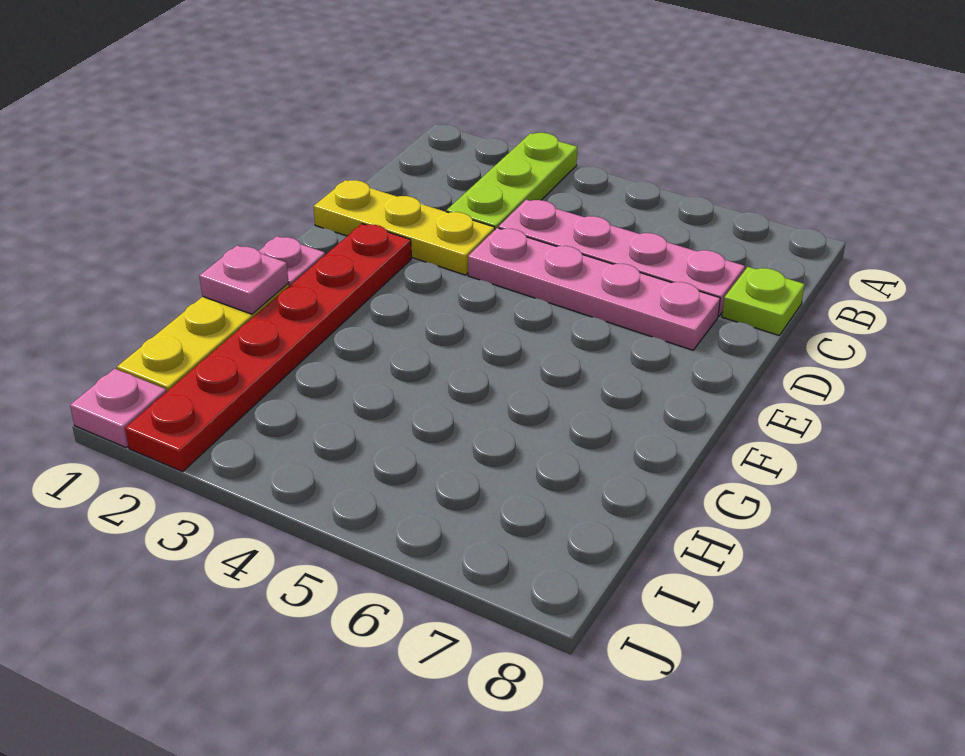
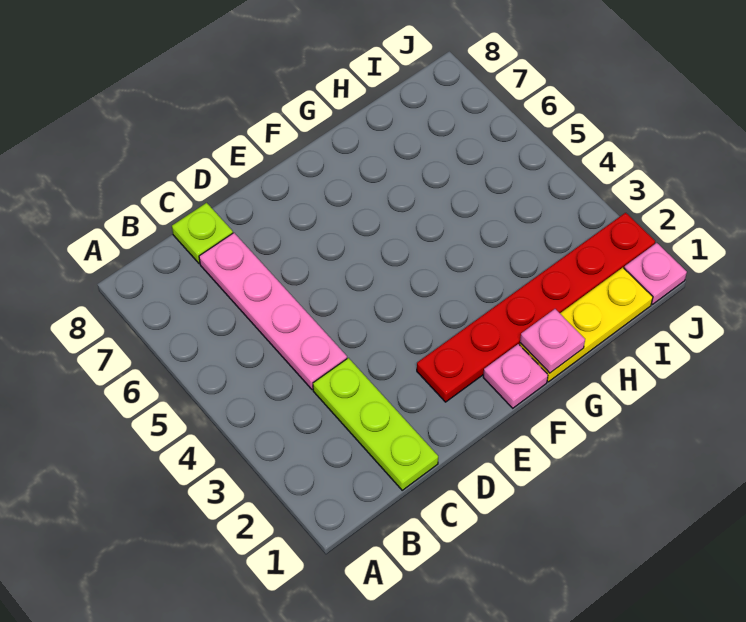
lime plate A3:C3 level 1 -> lime plate C1:C3 level 1
yellow plate D1:D3 level 1 -> none
pink plate D4:D7 level 1 -> none

